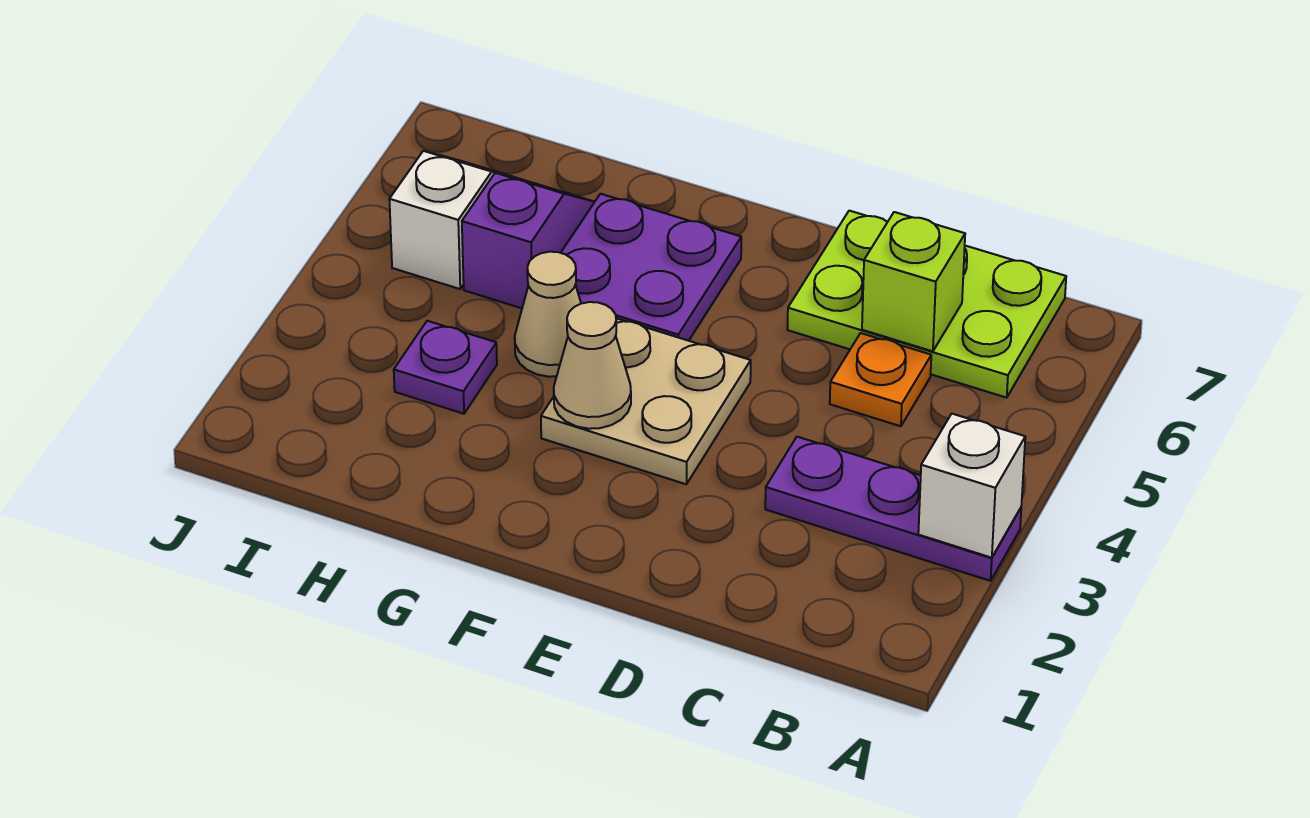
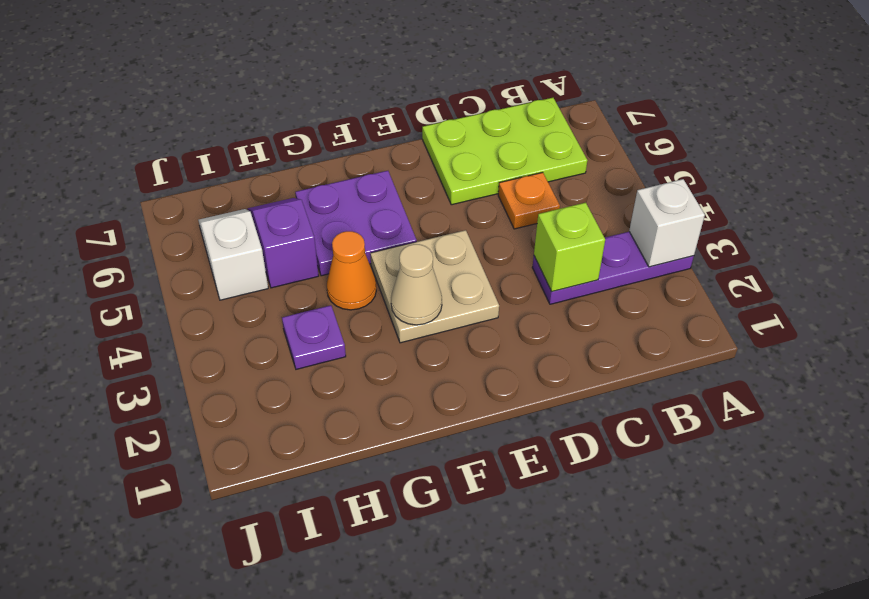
lime brick C6 level 2 -> lime brick C3 level 2
tan cone G4 level 1 -> orange cone G4 level 1

